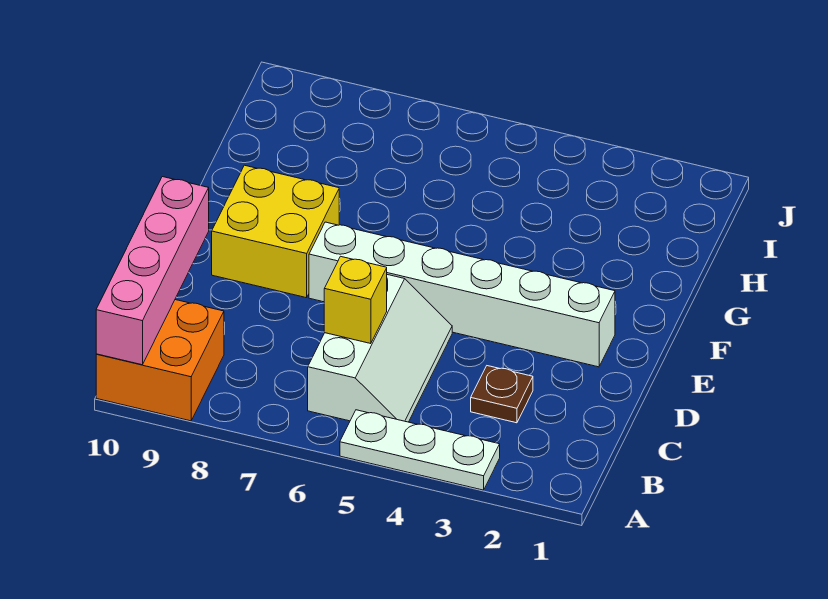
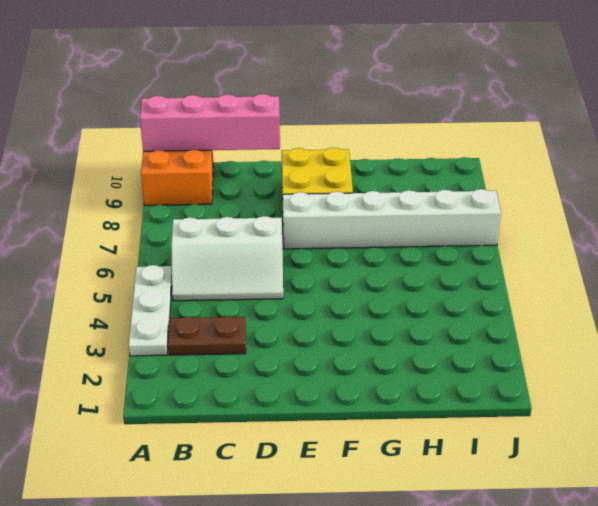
brown plate C3 level 1 -> brown plate B3:C3 level 1
yellow brick C6 level 2 -> none
white brick E2:E7 level 1 -> white brick E7:J7 level 1

